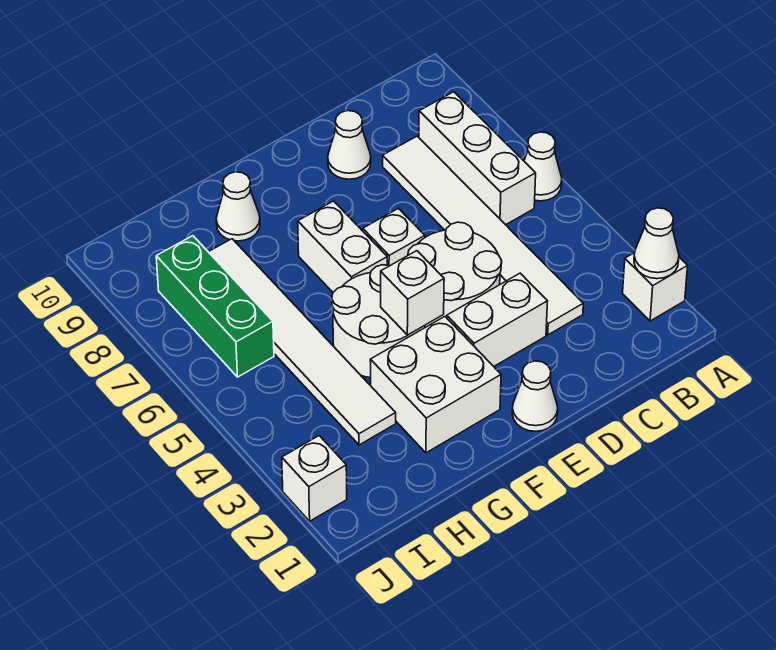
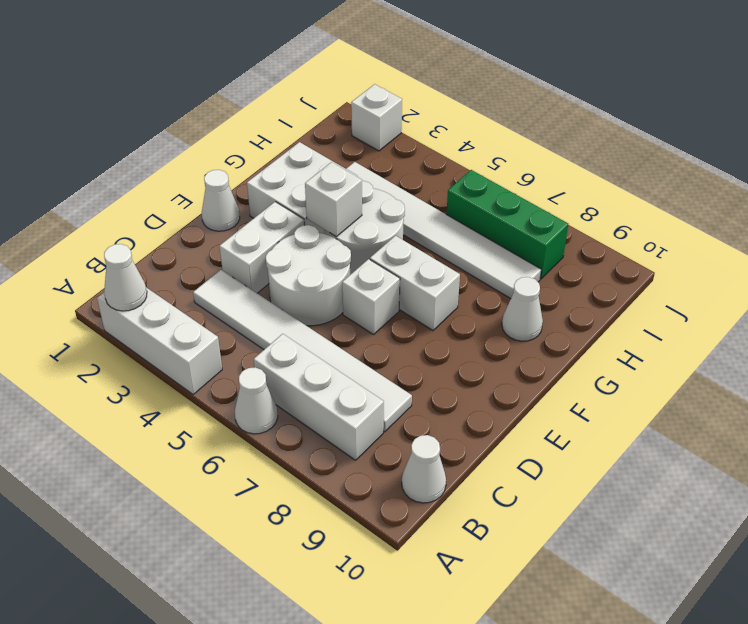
white brick A2 level 1 -> white brick A2:A4 level 1
white cone D9 level 1 -> white cone B10 level 1

